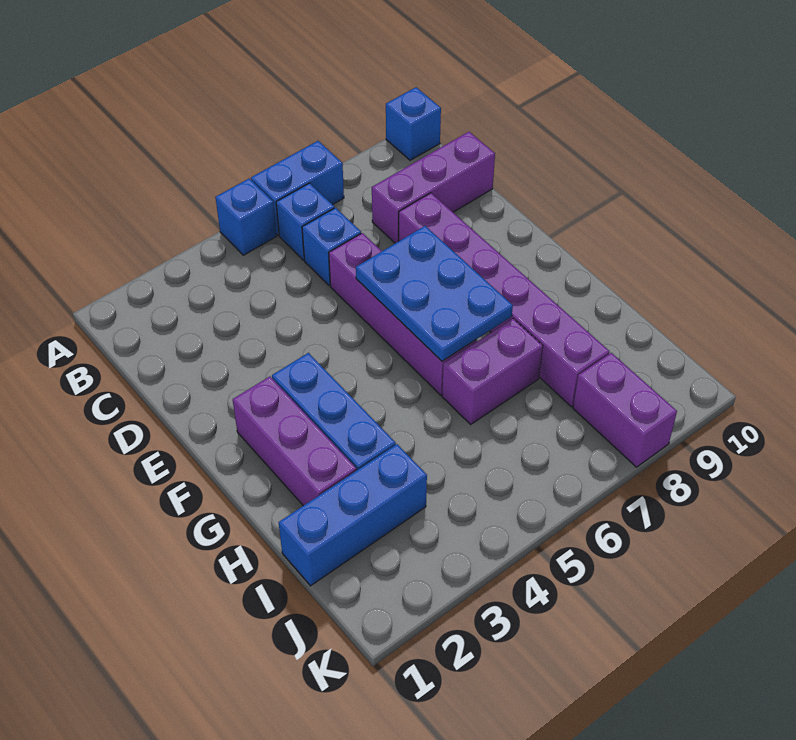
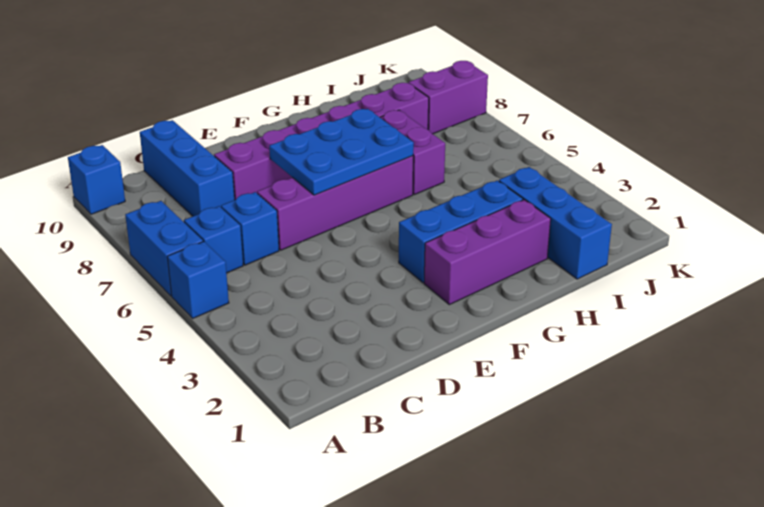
purple brick C8:C10 level 1 -> blue brick C8:C10 level 1

